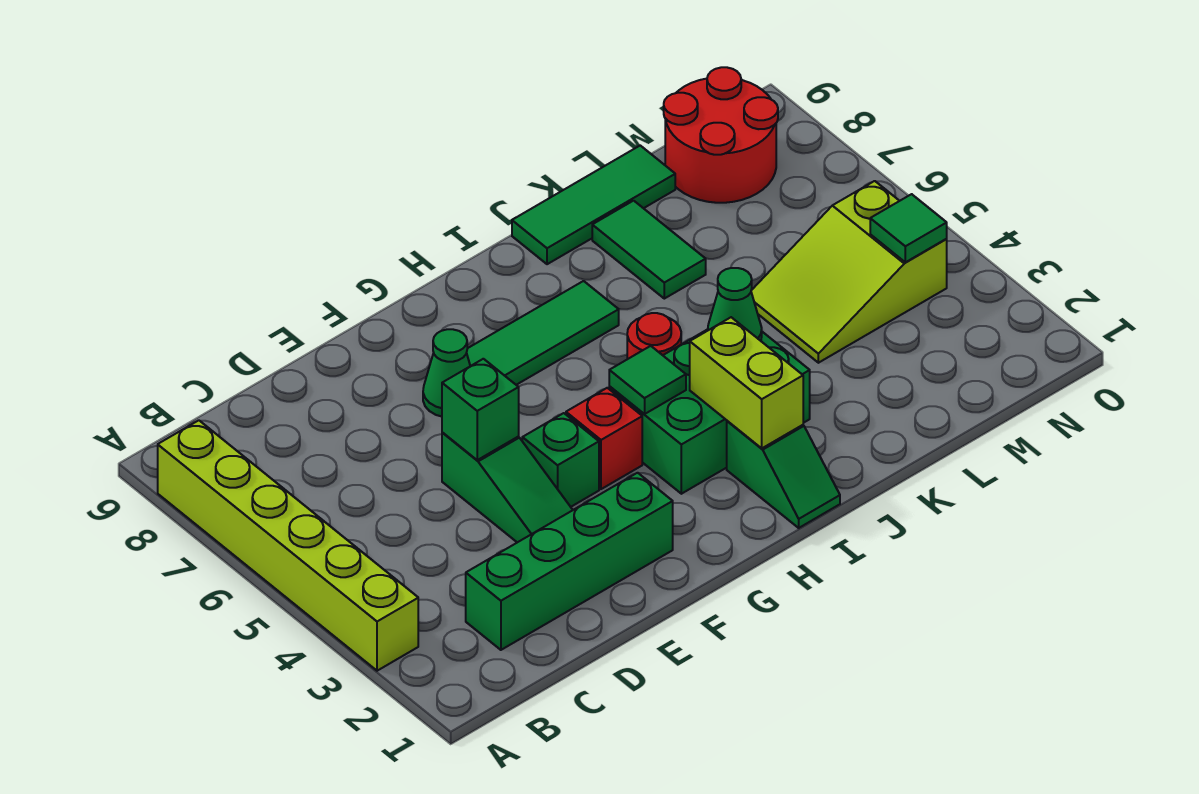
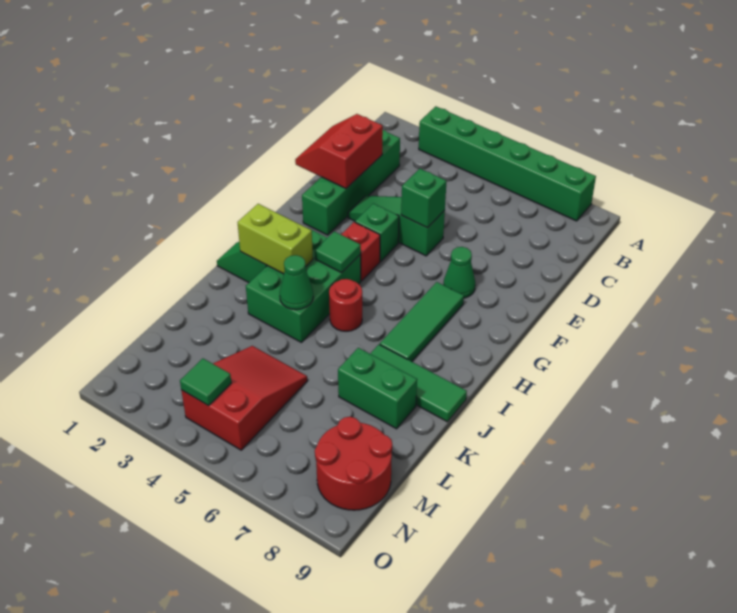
lime brick A3:A8 level 1 -> green brick A3:A8 level 1
none -> red slope D1:E2 level 2 top 2
green tile J9:L9 level 1 -> green tile J7:J9 level 1
green tile K7:K8 level 1 -> green brick K7:K8 level 1
lime slope L4:N5 level 1 top N -> red slope L4:N5 level 1 top N

